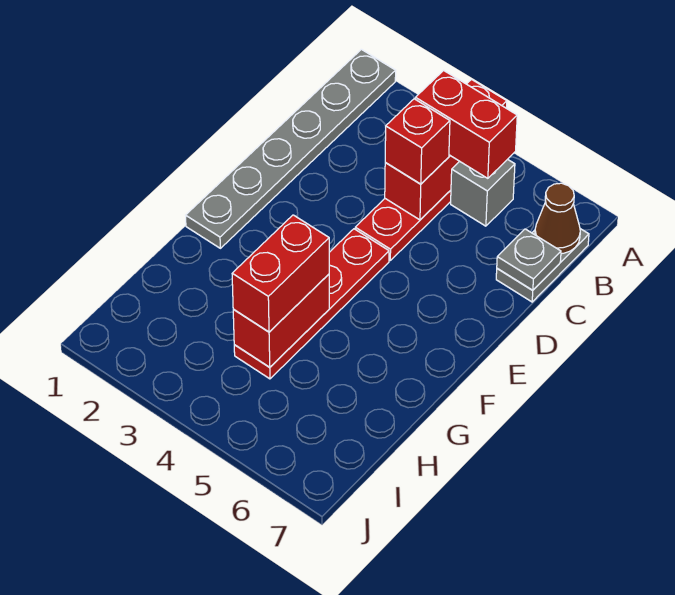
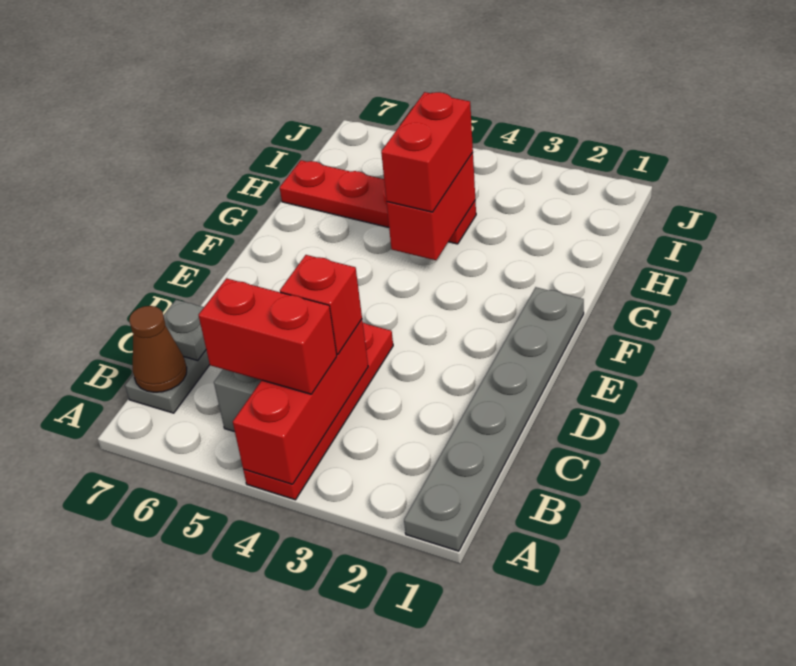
red plate E4:H4 level 1 -> red plate H4:H7 level 1

